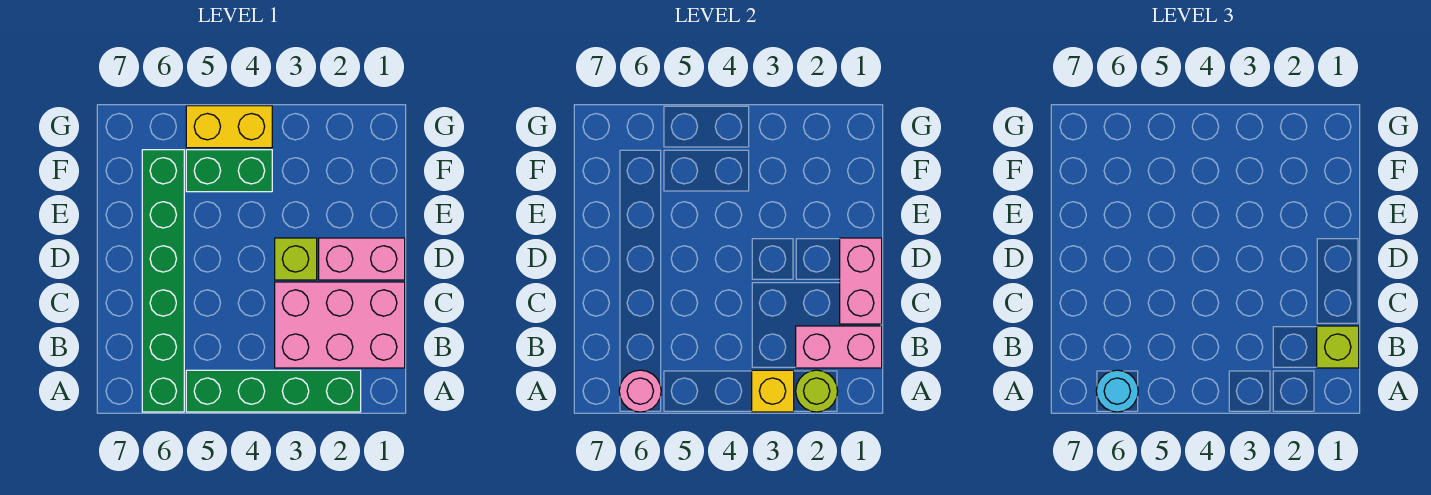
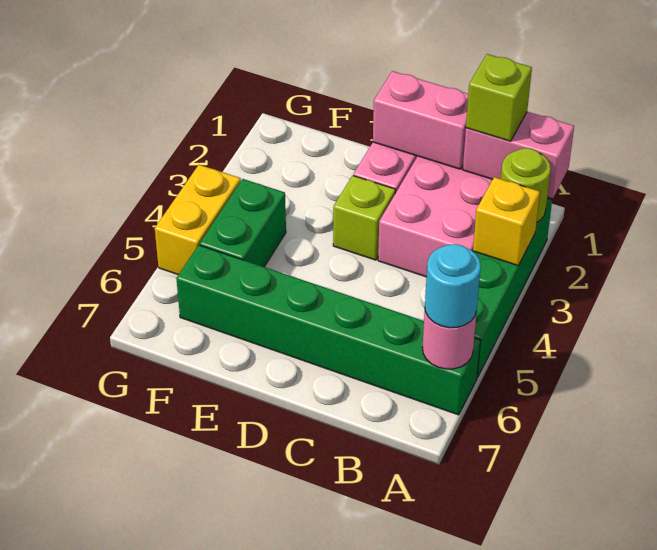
pink brick B1:B2 level 2 -> pink brick A1:B1 level 2

